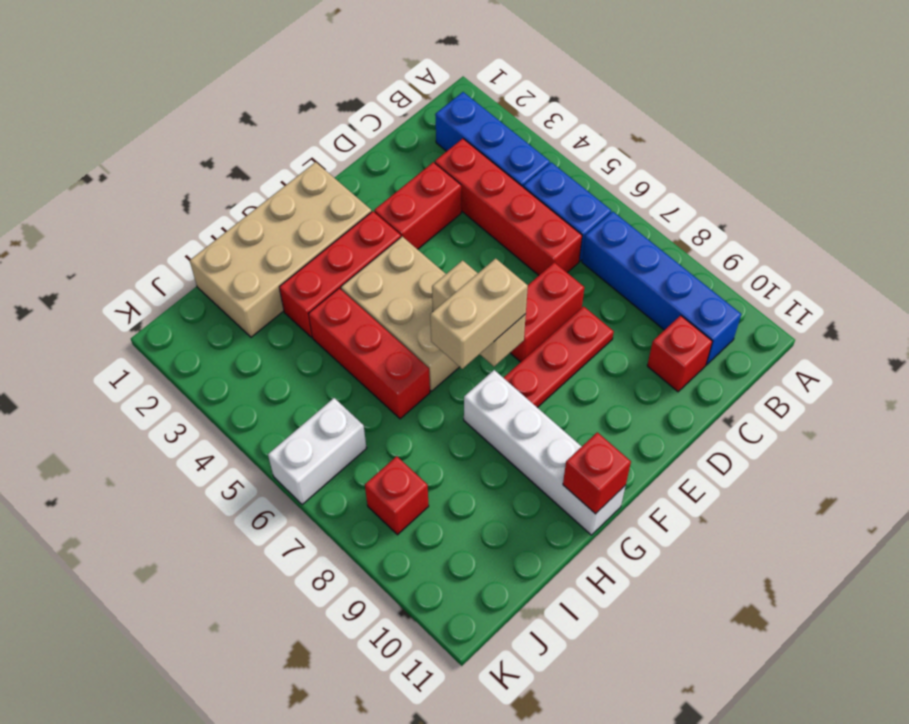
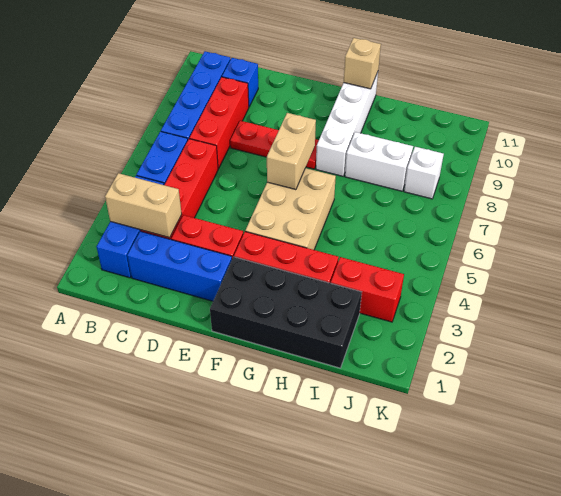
none -> blue brick C2:E2 level 1
red brick C10 level 1 -> blue brick C10 level 1
red brick D7:E7 level 1 -> red brick I3:J3 level 1
tan brick F1:I2 level 1 -> black brick F1:I2 level 1
tan brick F7:G7 level 3 -> tan brick B3:C3 level 2
red brick G11 level 2 -> tan brick G11 level 2
red brick H4:H6 level 1 -> red brick C7:C9 level 1
white brick J6:K6 level 1 -> white brick H8:I8 level 1
red brick J8 level 1 -> white brick J8 level 1

